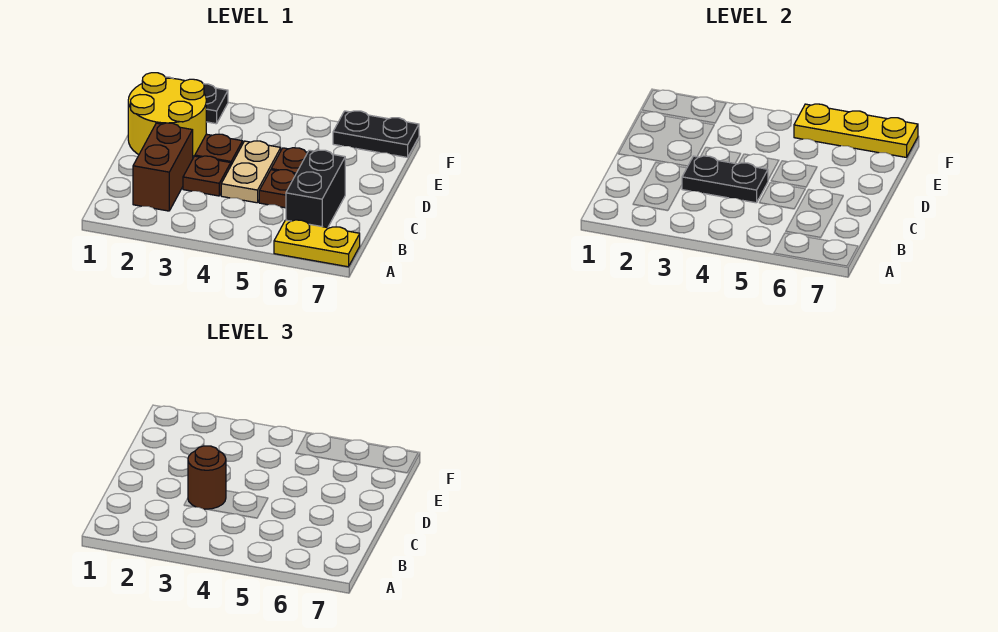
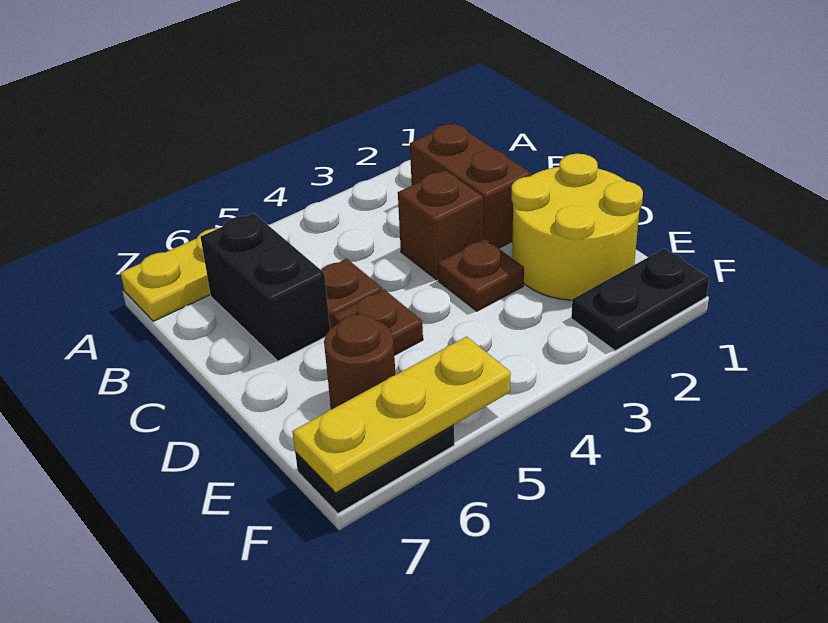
brown plate C3 level 1 -> brown brick C3 level 1
black plate C3:C4 level 2 -> none
brown round brick C3 level 3 -> brown round brick E6 level 1
tan plate C4:D4 level 1 -> none

